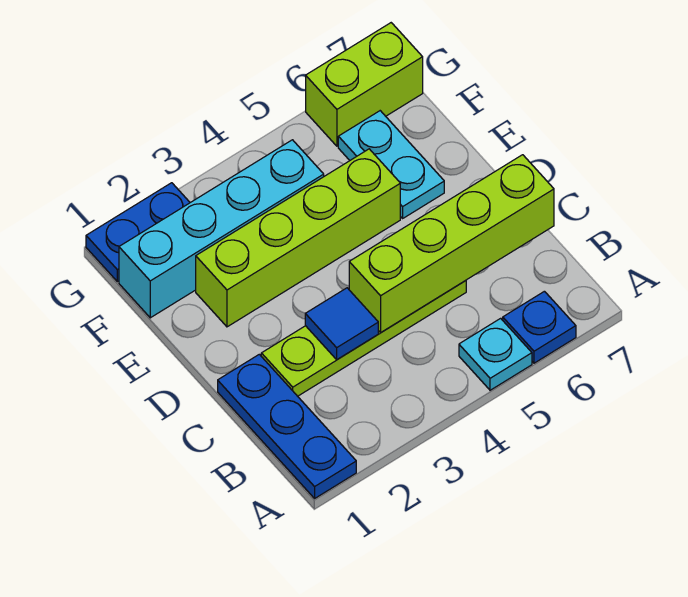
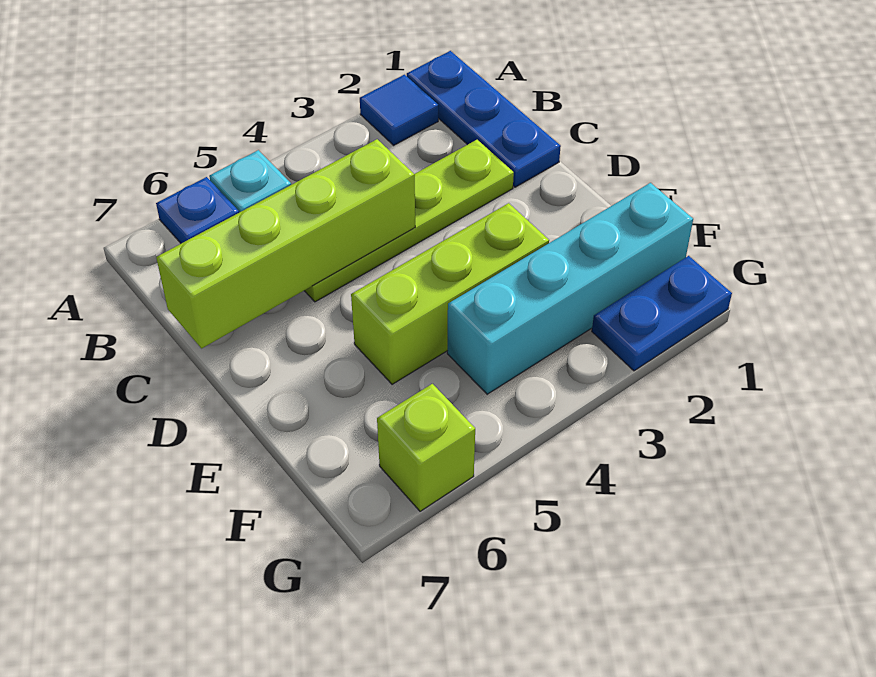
blue tile C3 level 2 -> blue tile A2 level 1
lime brick E2:E5 level 1 -> lime brick E3:E5 level 1
cyan plate E6:F6 level 1 -> none
lime brick G6:G7 level 1 -> lime brick G6 level 1

